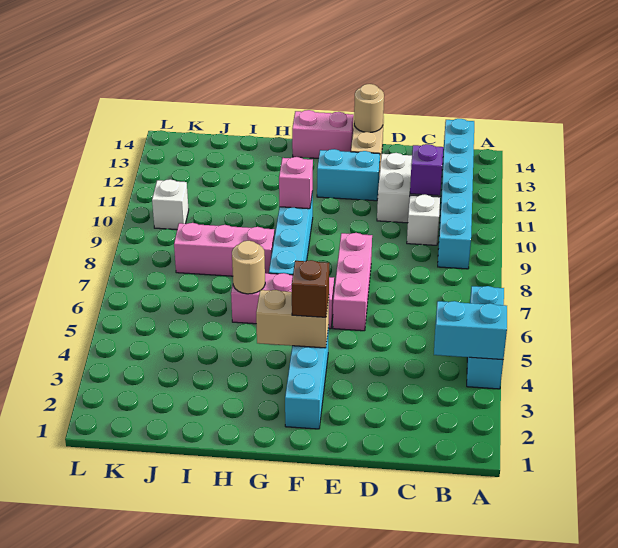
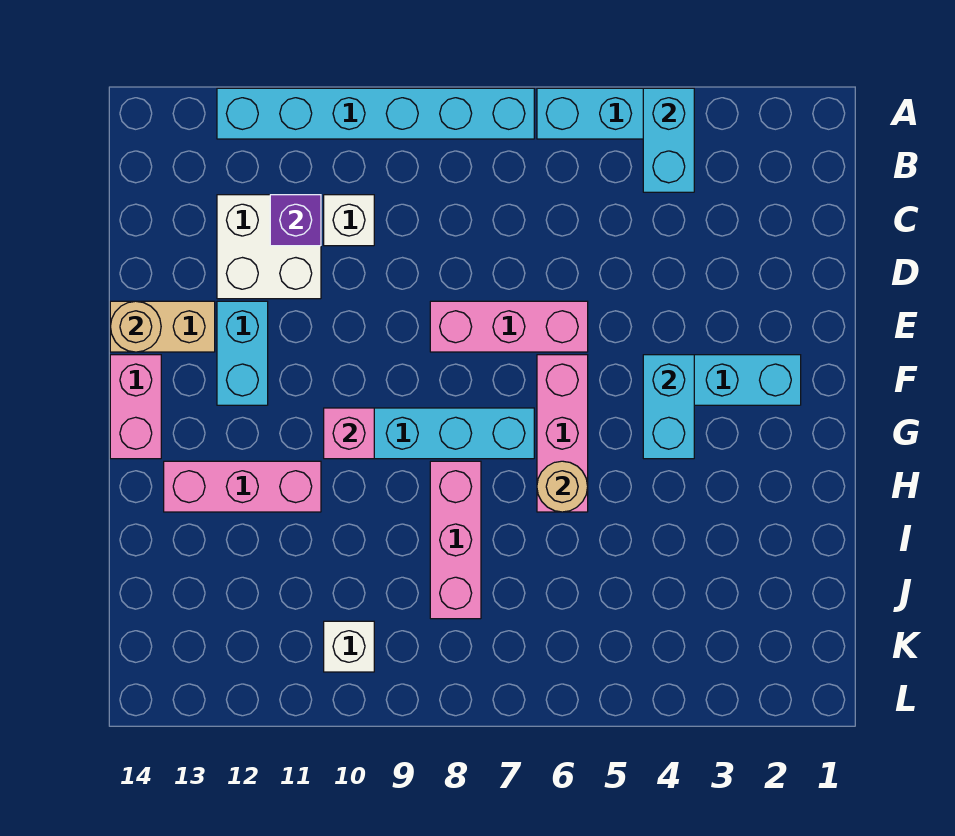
cyan brick B9:B14 level 1 -> cyan brick A7:A12 level 1
tan brick F4:G4 level 2 -> cyan brick F4:G4 level 2
brown brick F4 level 3 -> none
none -> pink brick H11:H13 level 1

